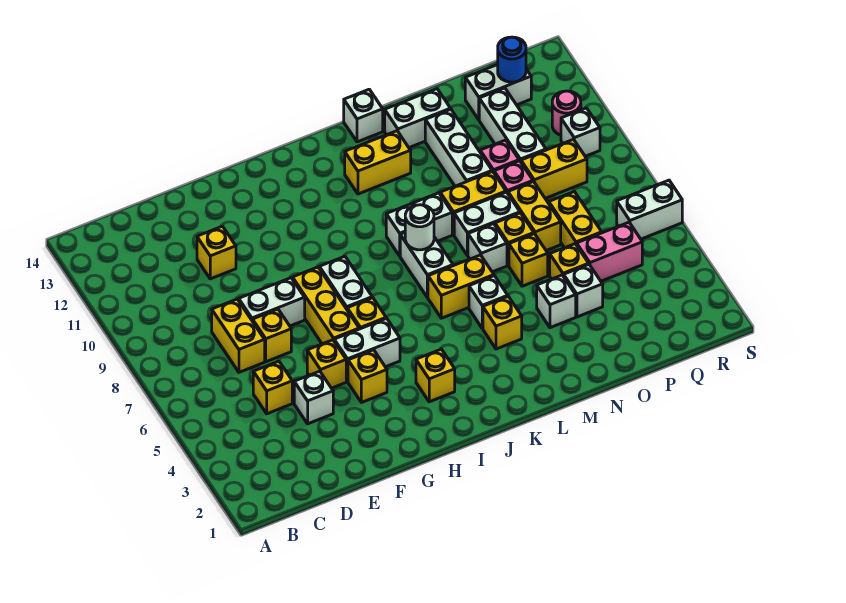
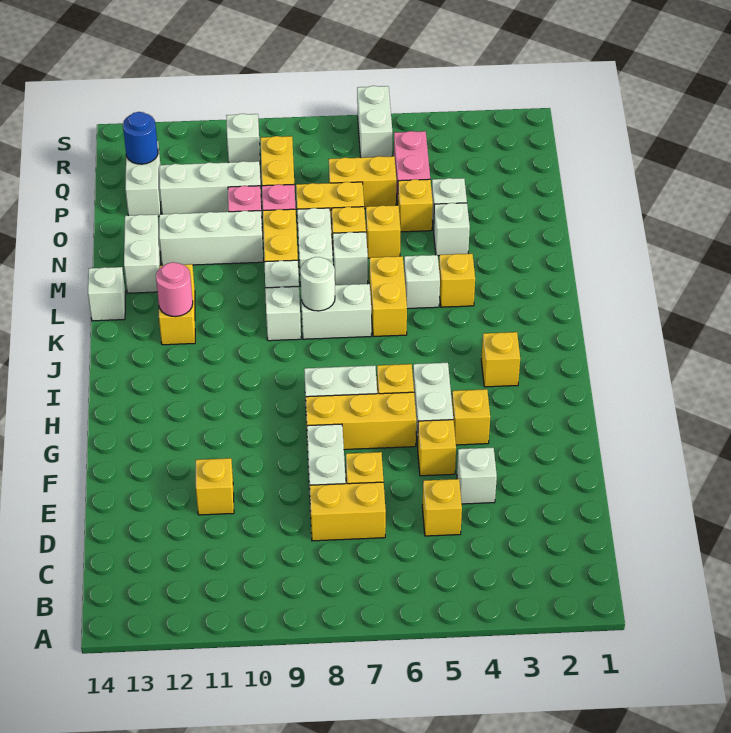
pink round brick R11 level 1 -> pink round brick K12 level 2

